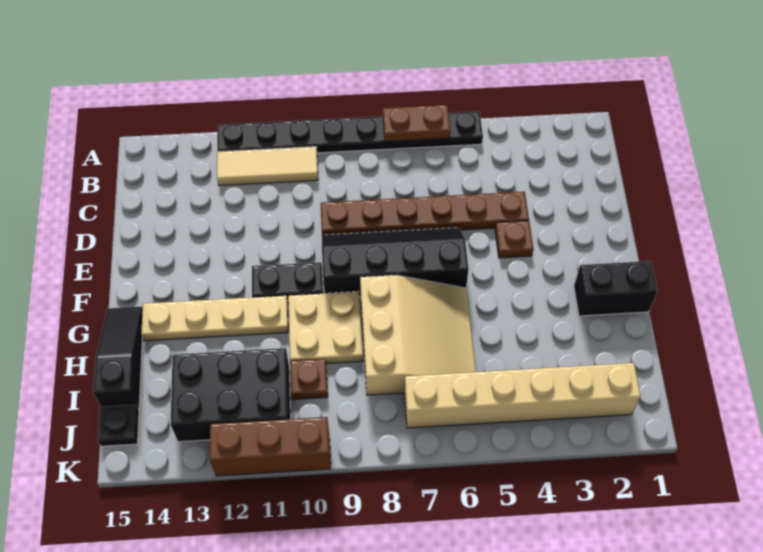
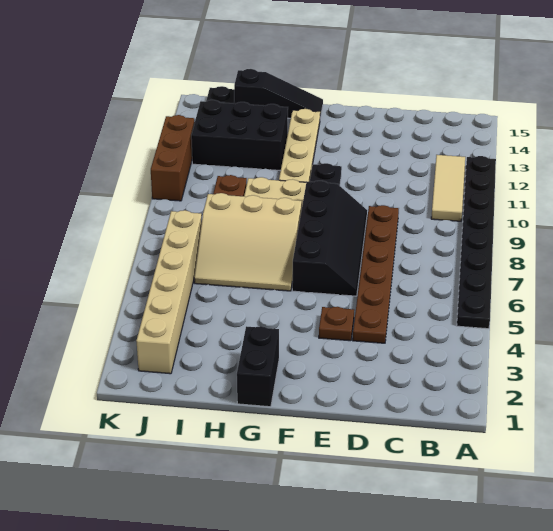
brown plate A6:A7 level 2 -> none
black brick I11:J13 level 1 -> black brick H12:J13 level 1

